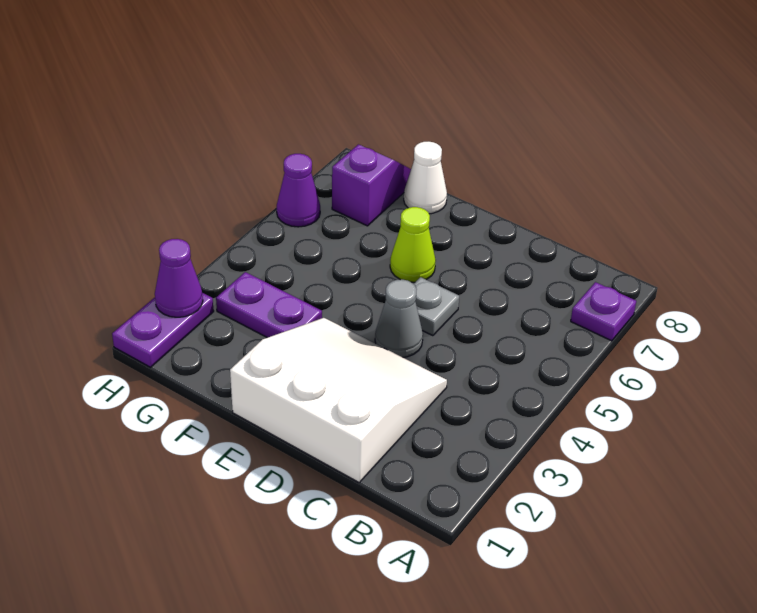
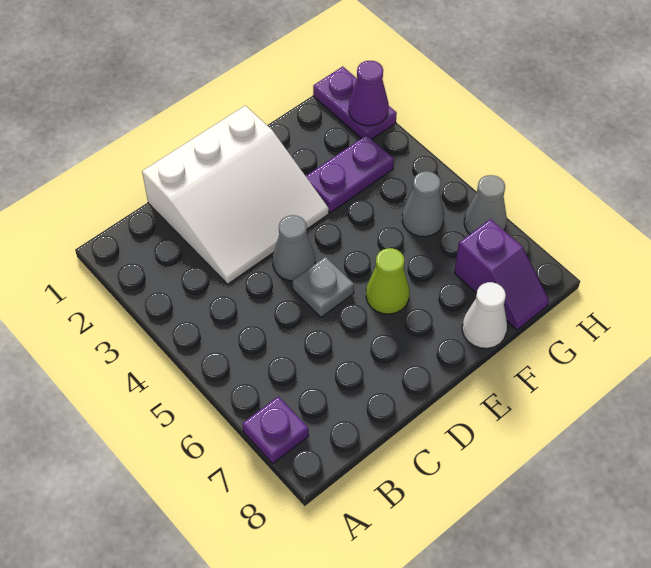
none -> grey cone G5 level 1
purple cone H6 level 1 -> grey cone H6 level 1

